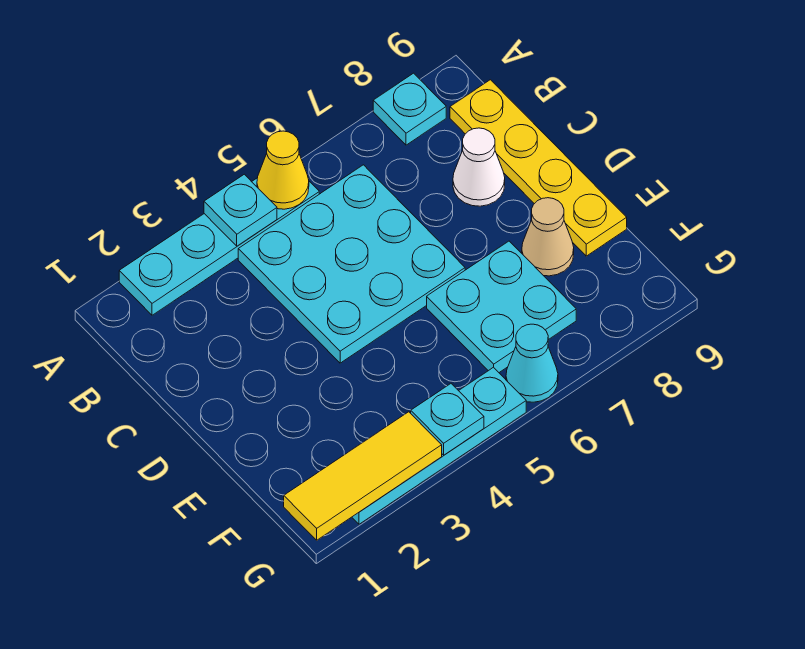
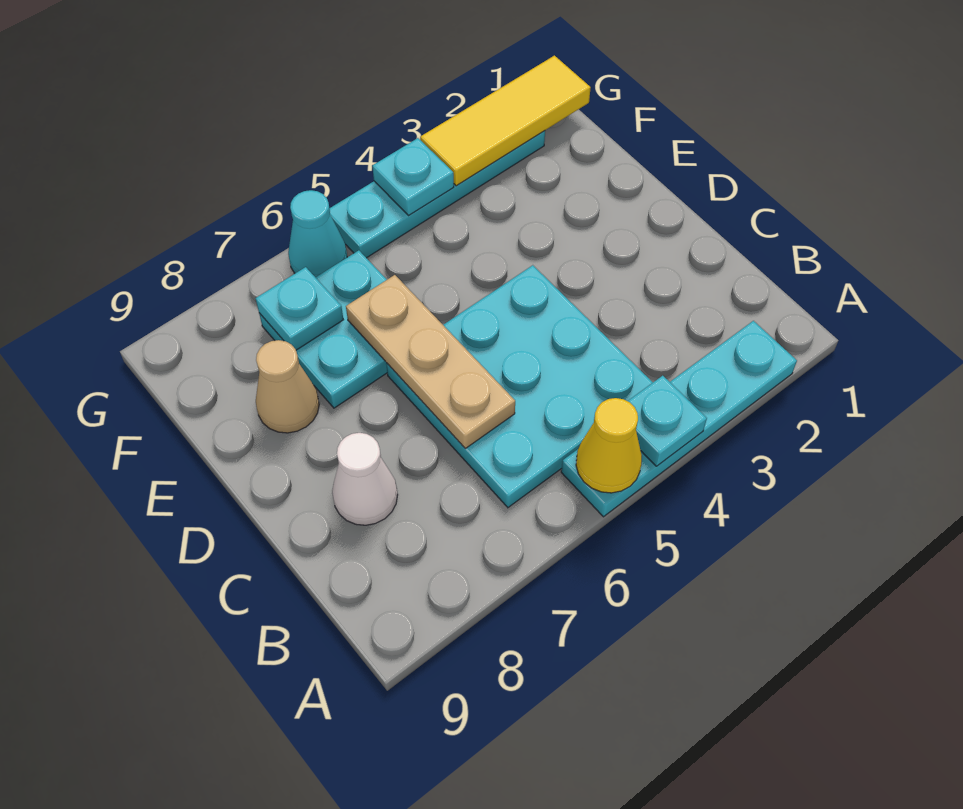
cyan plate A8 level 1 -> cyan plate F7 level 2
yellow plate B9:E9 level 1 -> none
none -> tan plate C6:E6 level 2

